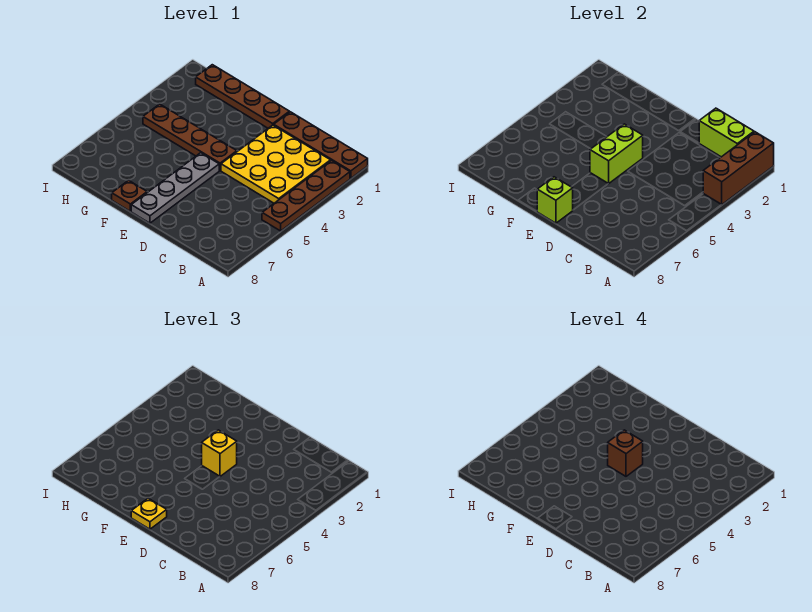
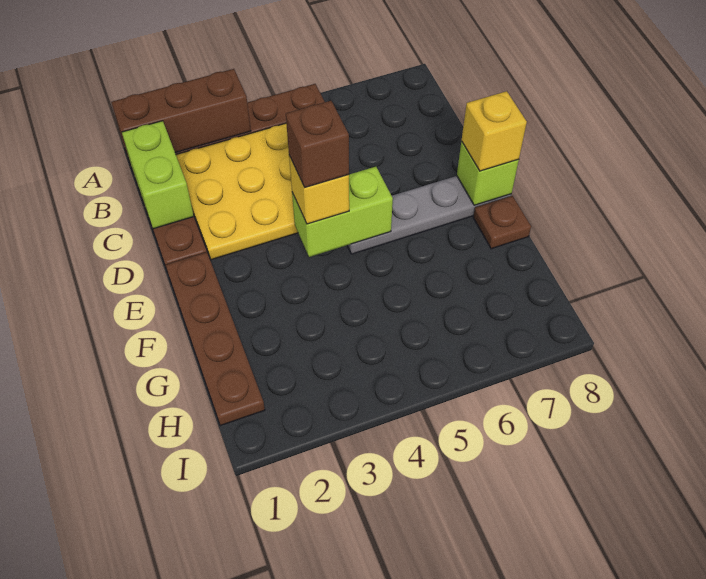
brown plate E4:H4 level 1 -> none
yellow plate E8 level 3 -> yellow brick E8 level 3

